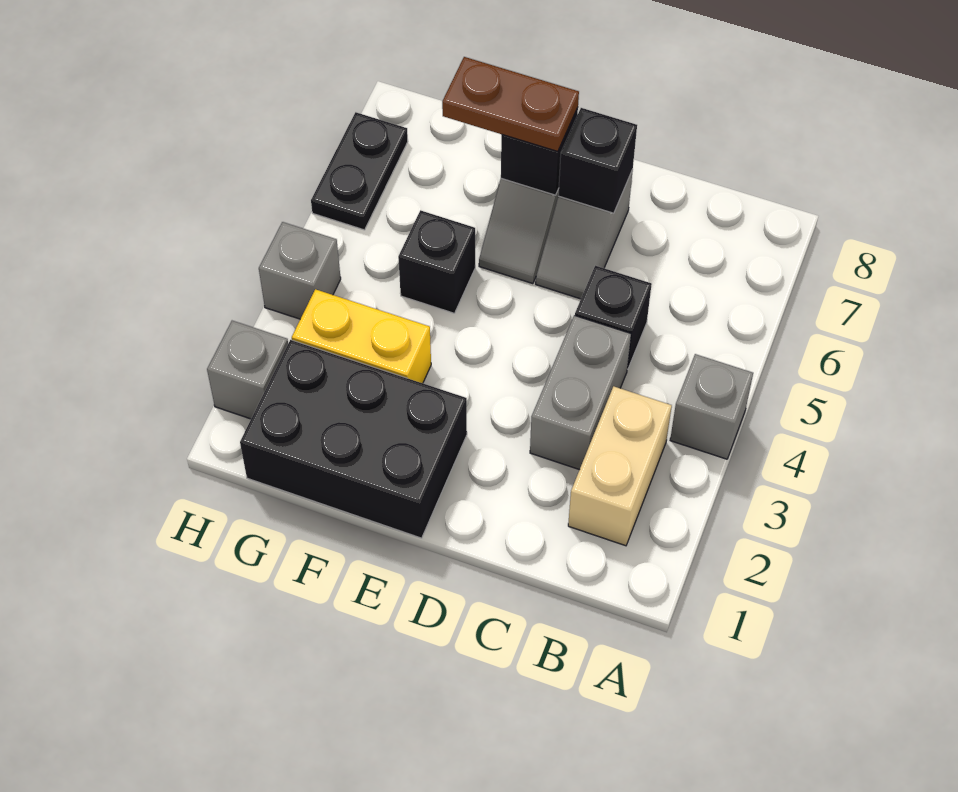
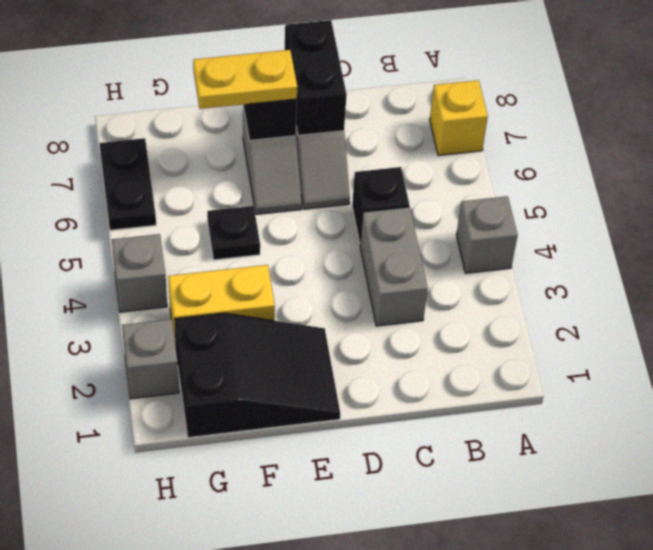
none -> yellow brick A7 level 1
tan brick B2:B3 level 1 -> none
black brick D7 level 2 -> black brick D7:D8 level 2
black brick E1:G2 level 1 -> black slope E1:G2 level 1 top G
brown plate E7:F7 level 3 -> yellow plate E7:F7 level 3
black brick F5 level 1 -> black plate F5 level 1

